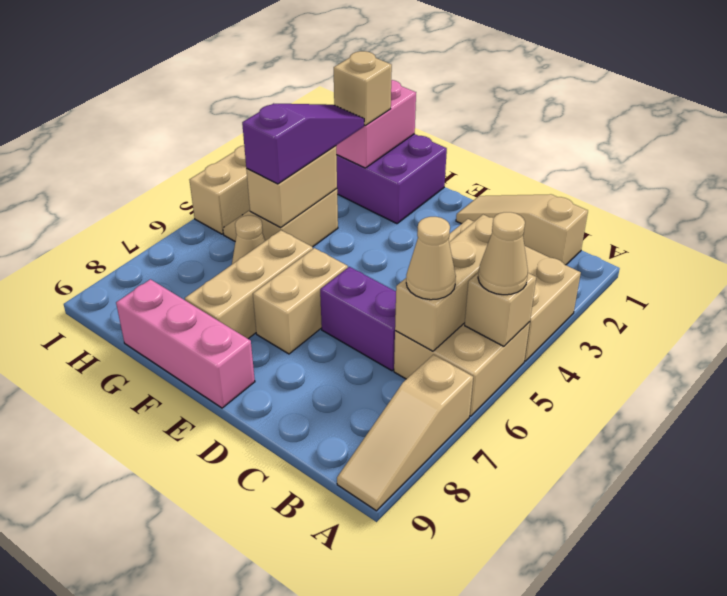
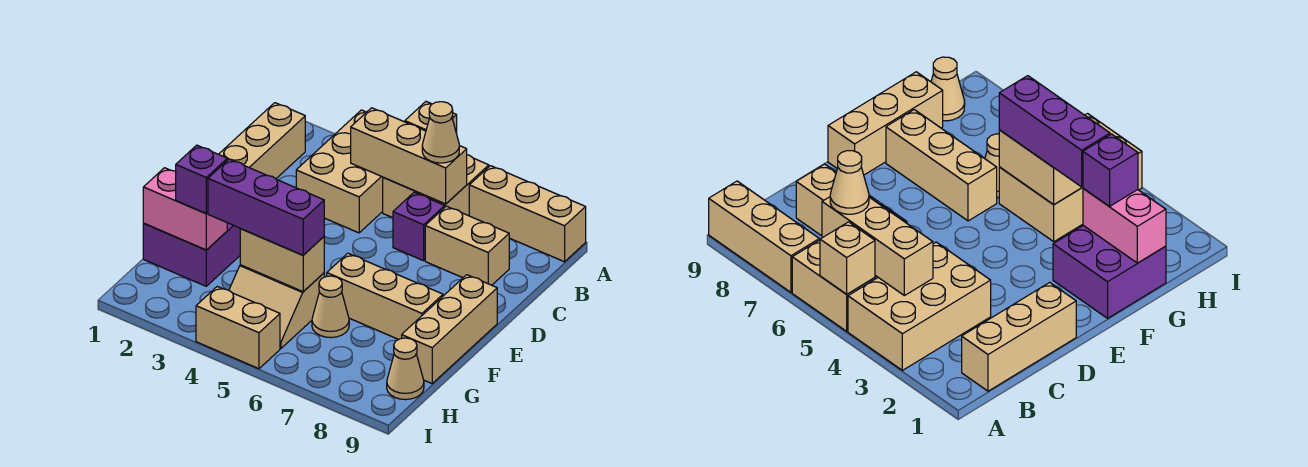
tan cone A5 level 3 -> tan cone H9 level 1
tan slope A7:A9 level 1 top 7 -> tan brick A7:A9 level 1
tan slope B1:D1 level 1 top B -> tan brick B1:D1 level 1
purple brick C6:D6 level 1 -> purple brick C6 level 1
tan brick E6:E7 level 1 -> tan brick C7:C8 level 1
pink brick E9:G9 level 1 -> tan brick E9:G9 level 1
tan brick G2 level 3 -> purple brick G2 level 3
purple slope G3:G5 level 3 top 5 -> purple brick G3:G5 level 3

